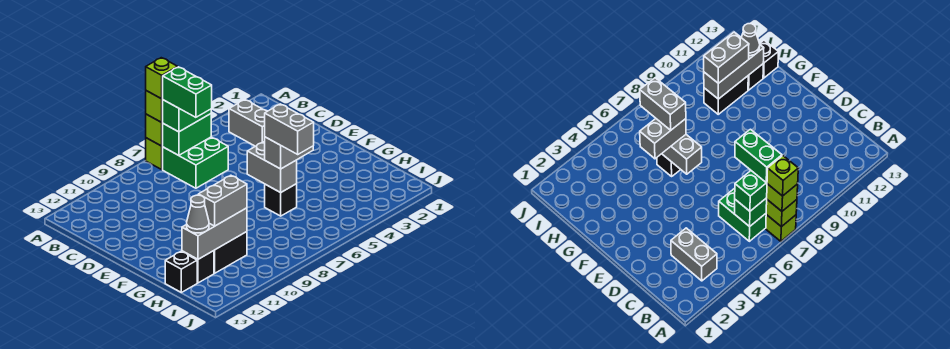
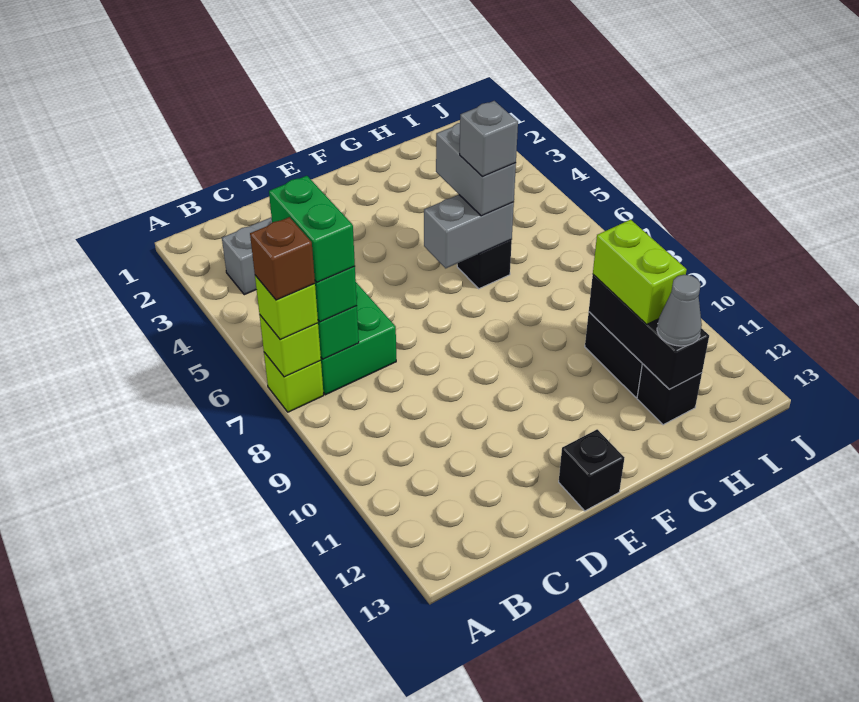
lime brick A7 level 4 -> brown brick A7 level 4
green brick B7:C7 level 4 -> green brick B6:B7 level 4
grey brick G6:H6 level 4 -> grey brick G6 level 4
grey brick H10:H12 level 2 -> black brick H10:H12 level 2
grey brick H10:H11 level 3 -> lime brick H10:H11 level 3
black brick H13 level 1 -> black brick E13 level 1

